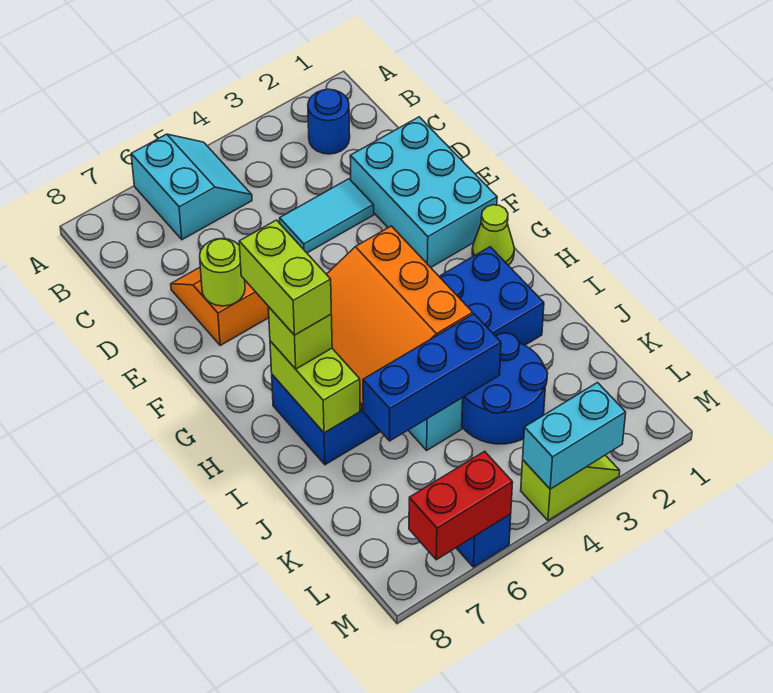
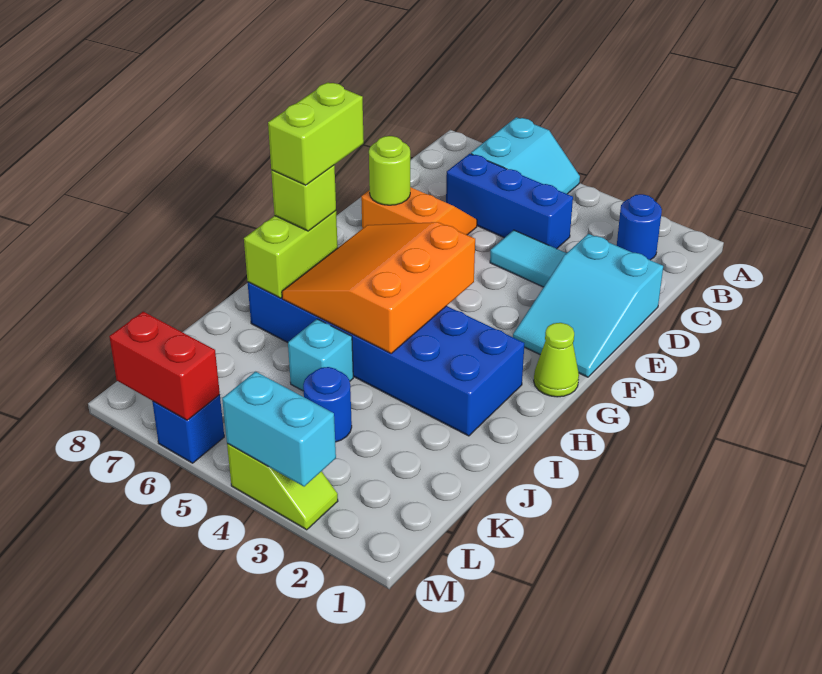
cyan brick D1:F2 level 1 -> cyan slope D1:F2 level 1 top D
blue round brick J3:K4 level 1 -> blue round brick K4 level 1
blue brick J4:J6 level 2 -> blue brick C4:C6 level 1

